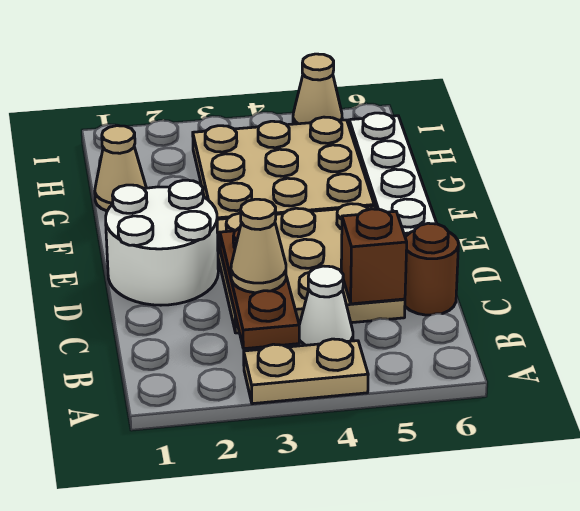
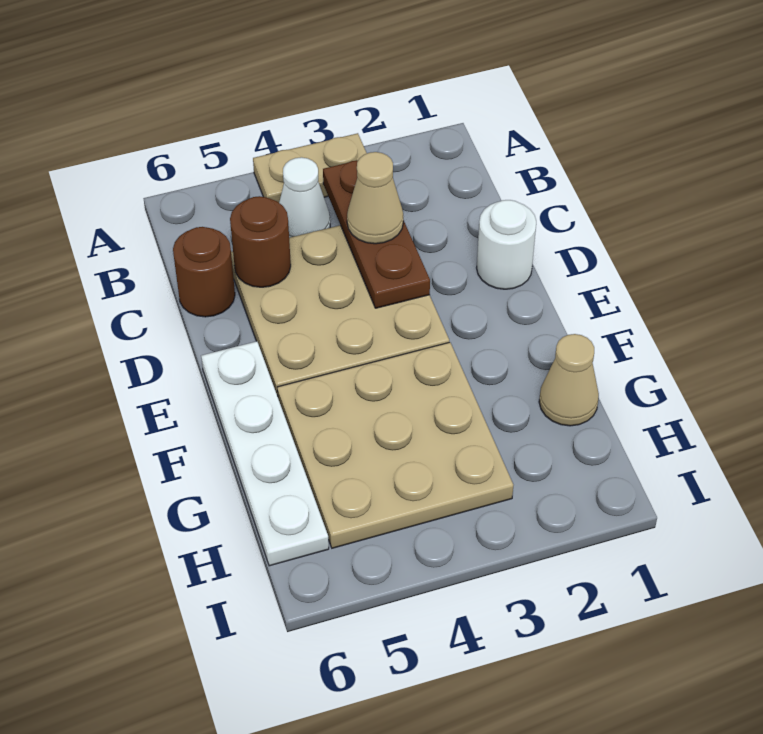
brown brick C5 level 2 -> brown round brick C5 level 2
white round brick D1:E2 level 1 -> white round brick D1 level 1
tan cone I5 level 1 -> none

